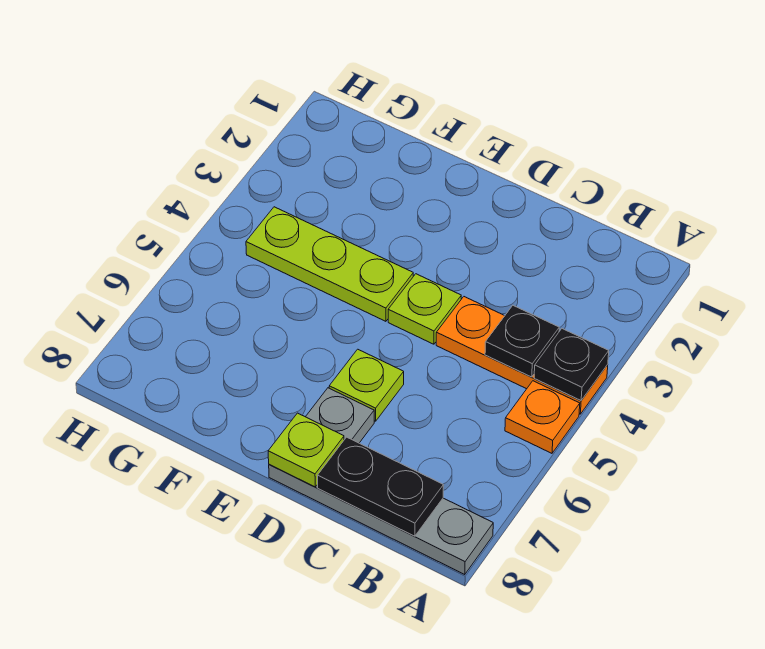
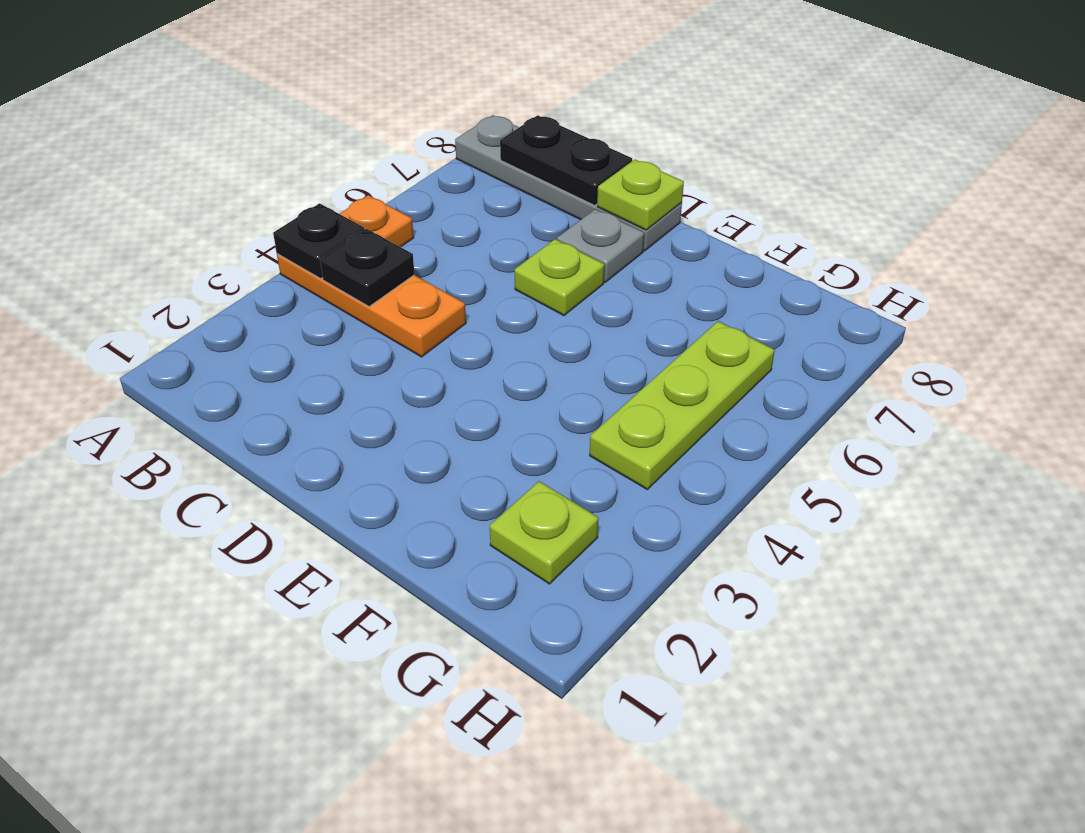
lime plate D4 level 1 -> lime plate G2 level 1
lime plate E4:G4 level 1 -> lime plate G4:G6 level 1

